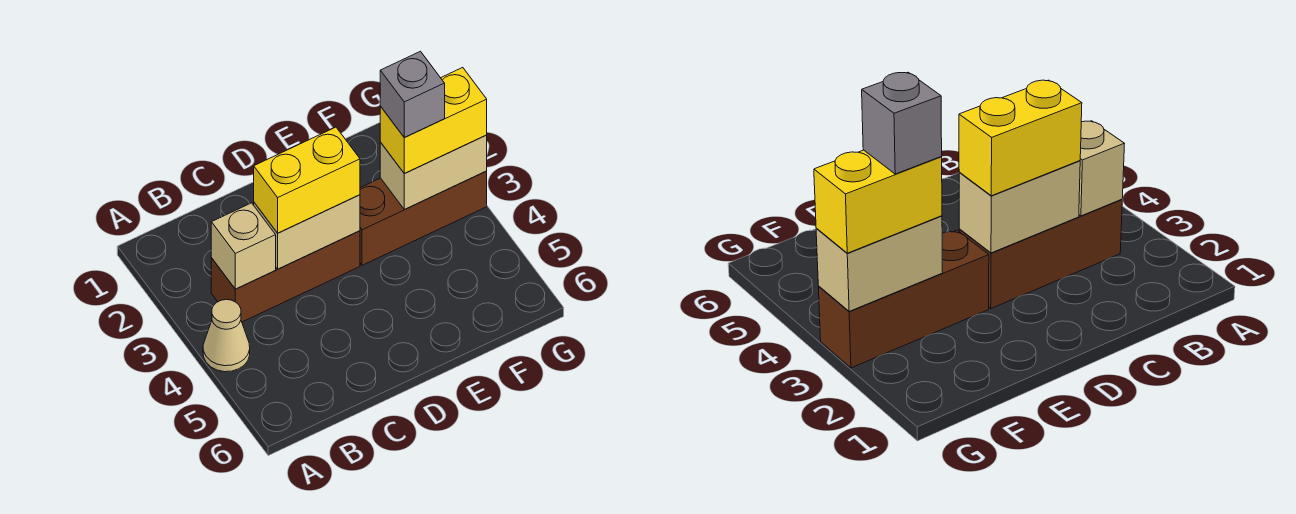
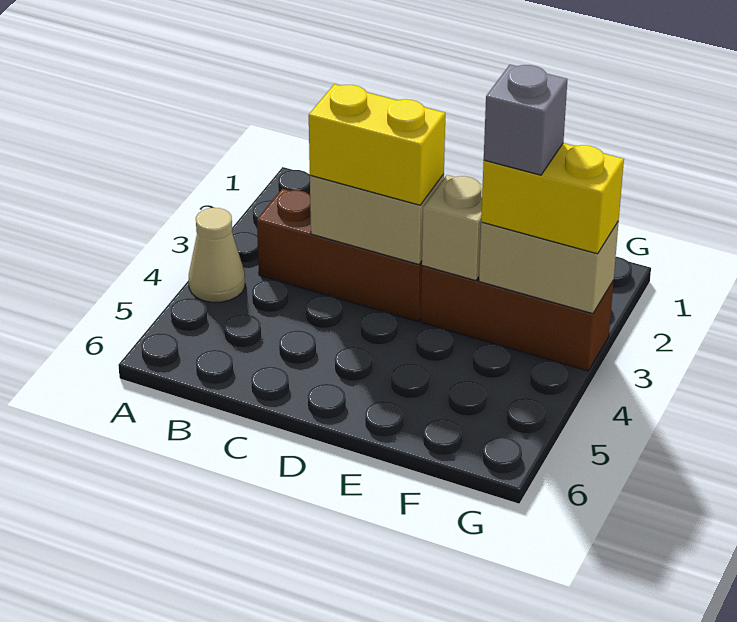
tan brick B3 level 2 -> tan brick E3 level 2

